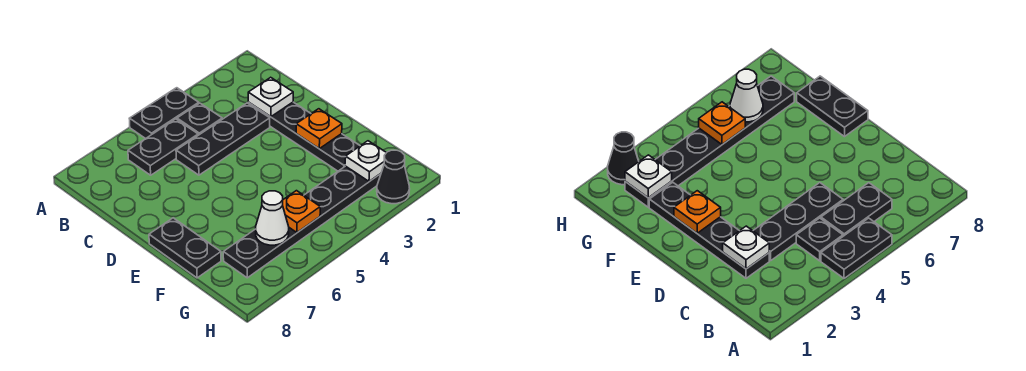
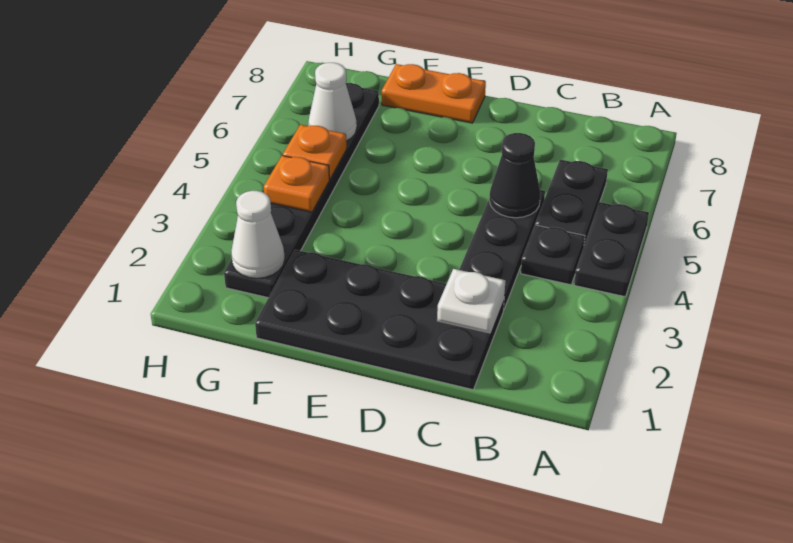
black plate C2:F2 level 1 -> black plate C1:F2 level 1
orange plate E2 level 2 -> orange plate G4 level 2
black plate E8:F8 level 1 -> orange plate E8:F8 level 1
white plate G2 level 2 -> white cone G2 level 2
black cone H2 level 1 -> black cone C5 level 2

